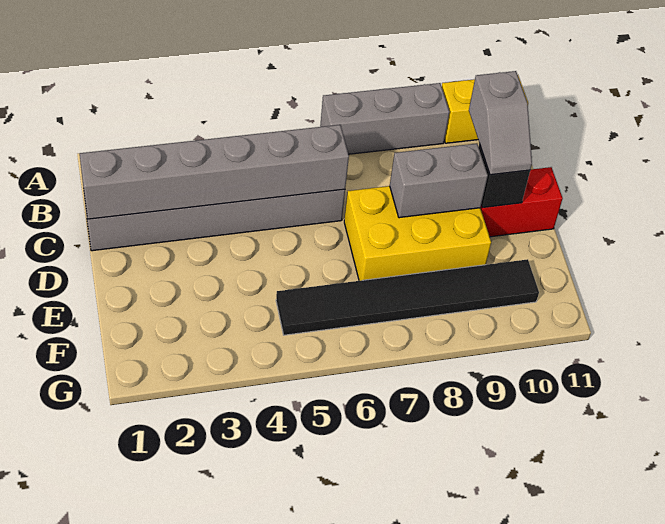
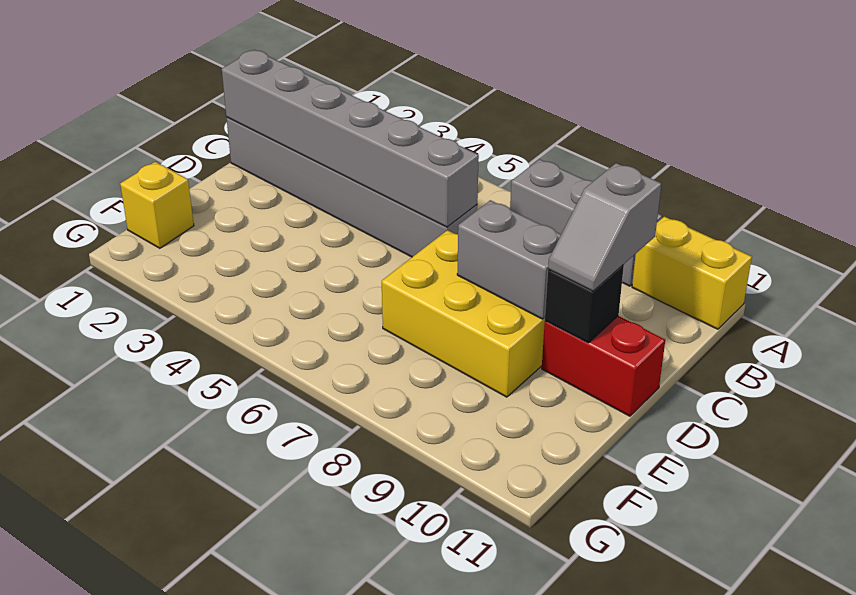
none -> yellow brick F1 level 1
black tile F5:F10 level 1 -> none

